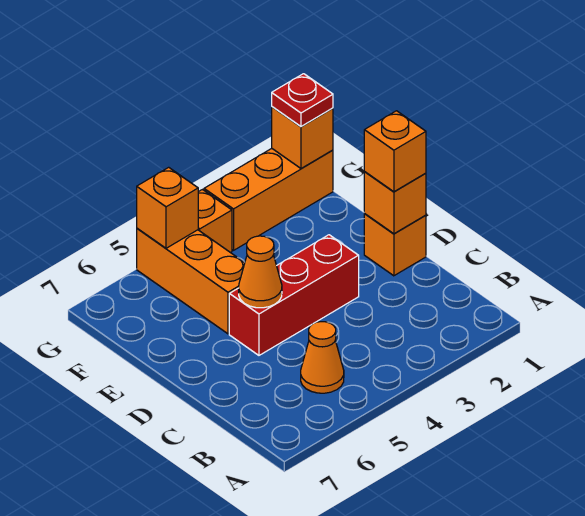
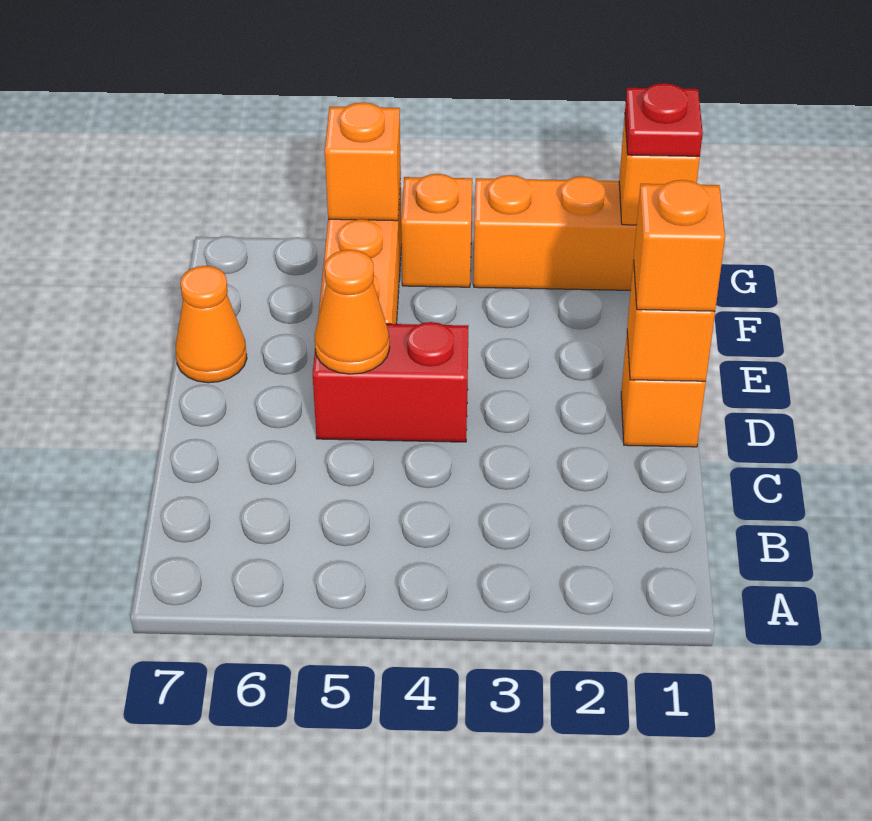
orange cone B5 level 1 -> orange cone E7 level 1
red brick D3:D5 level 1 -> red brick D4:D5 level 1

